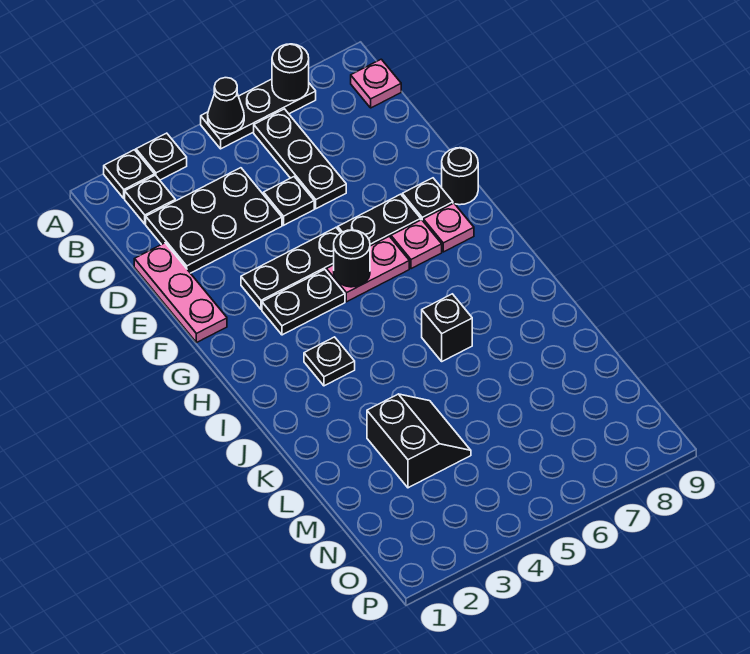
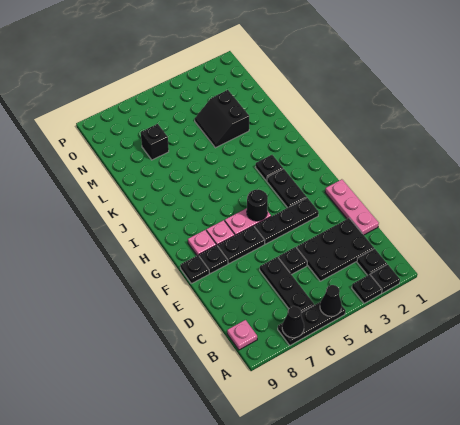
black round brick A7 level 2 -> black cone A7 level 2
black round brick F9 level 1 -> black plate F9 level 1
black plate G3:G4 level 1 -> black plate G3:H3 level 1
black brick J6 level 1 -> black brick M7 level 1

